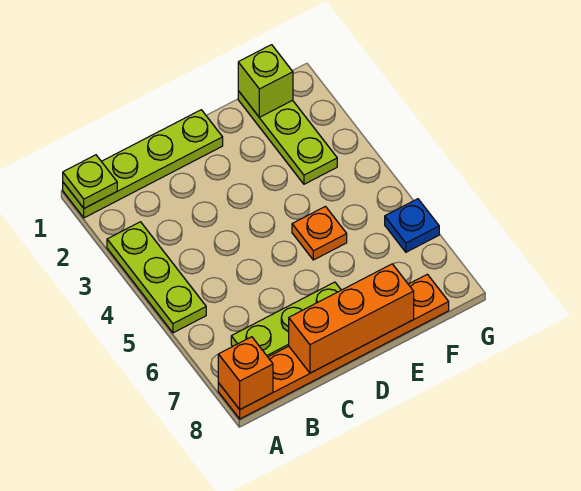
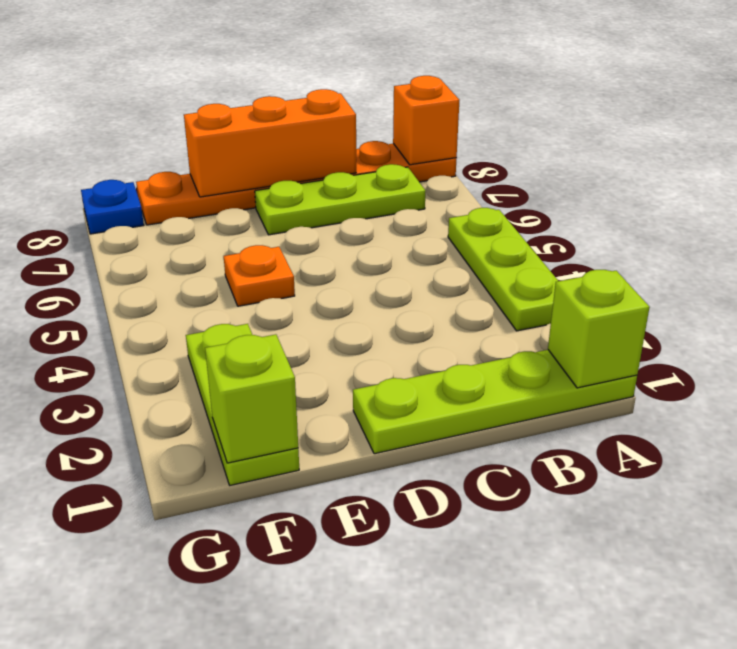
lime plate A1 level 2 -> lime brick A1 level 2
blue plate G6 level 1 -> blue plate G8 level 1

